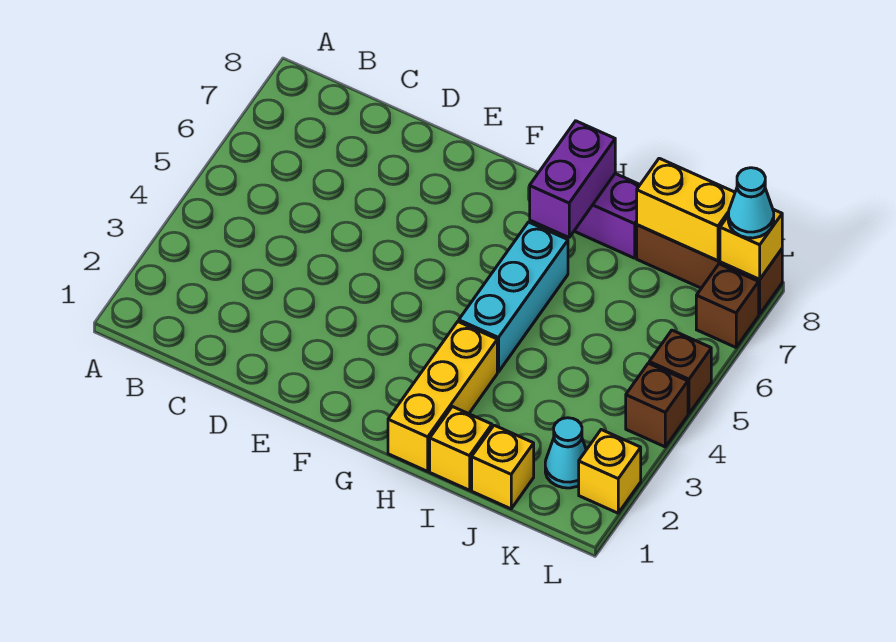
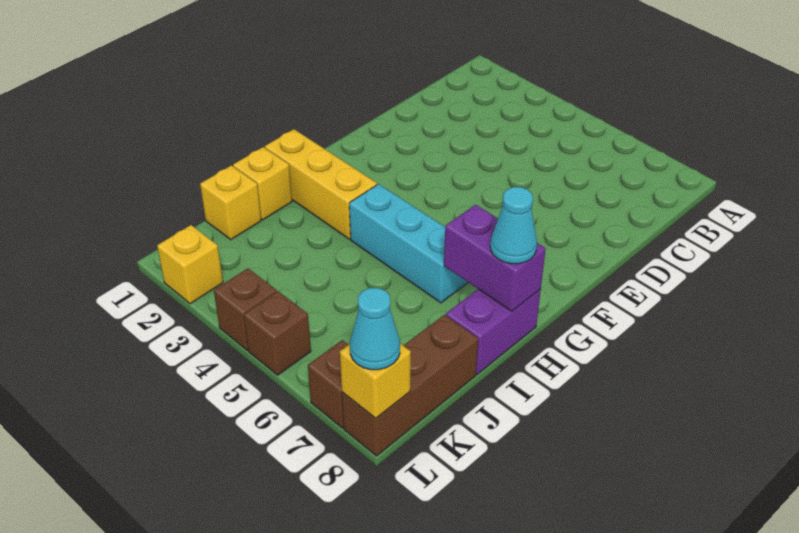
yellow brick J8:K8 level 2 -> none
cyan cone K2 level 1 -> cyan cone H8 level 3

